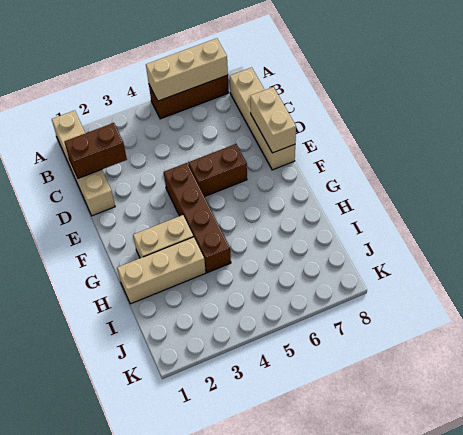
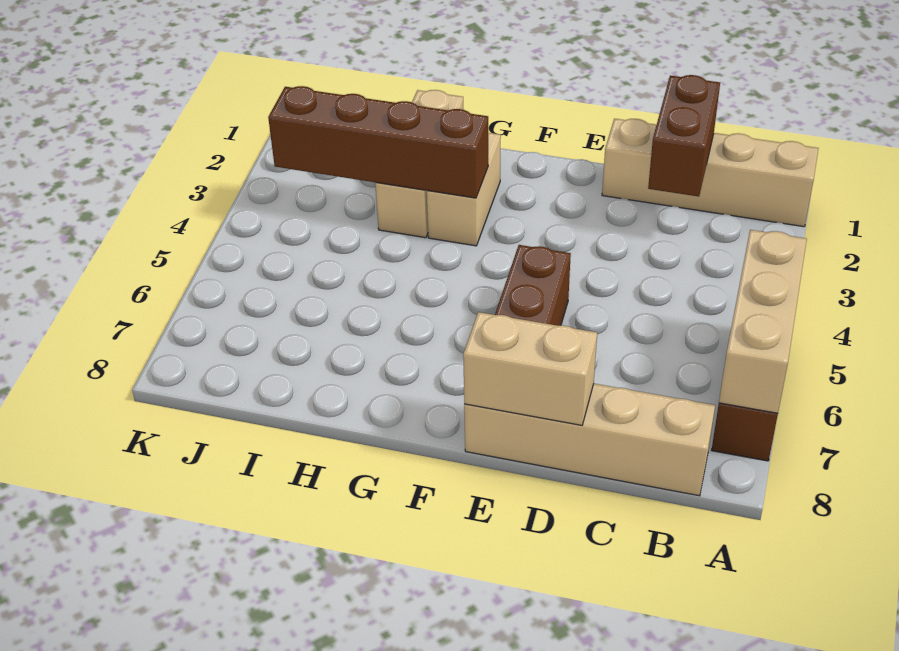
brown brick E4:H4 level 1 -> brown brick G3:J3 level 2

